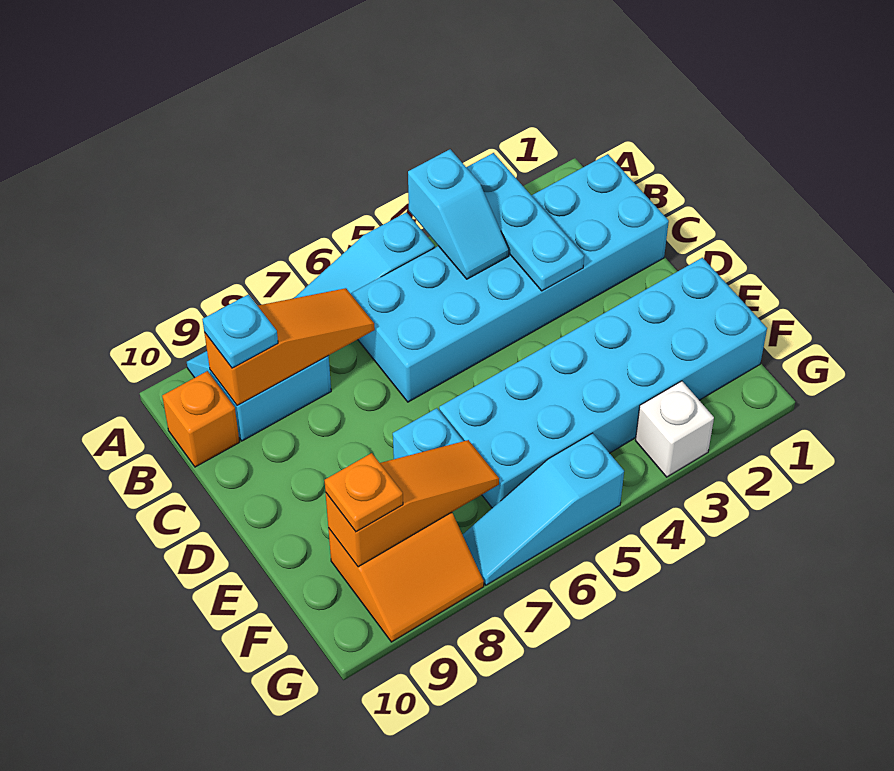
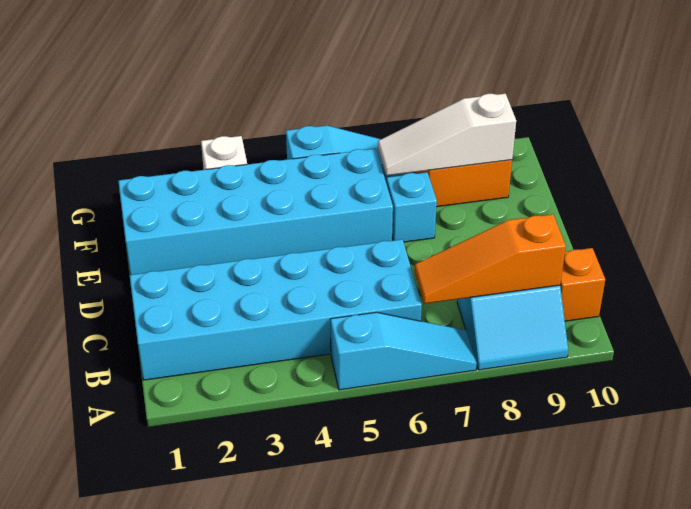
cyan plate A3:C3 level 2 -> none
cyan slope A4:B4 level 2 top A -> none
cyan plate B9 level 3 -> none
orange slope F7:F9 level 2 top 9 -> white slope F7:F9 level 2 top 9
orange plate F9 level 3 -> none

